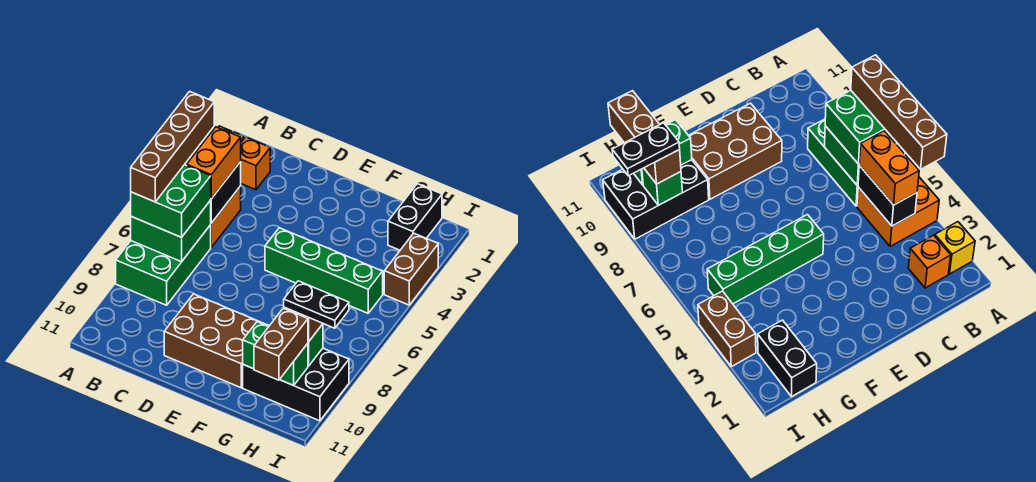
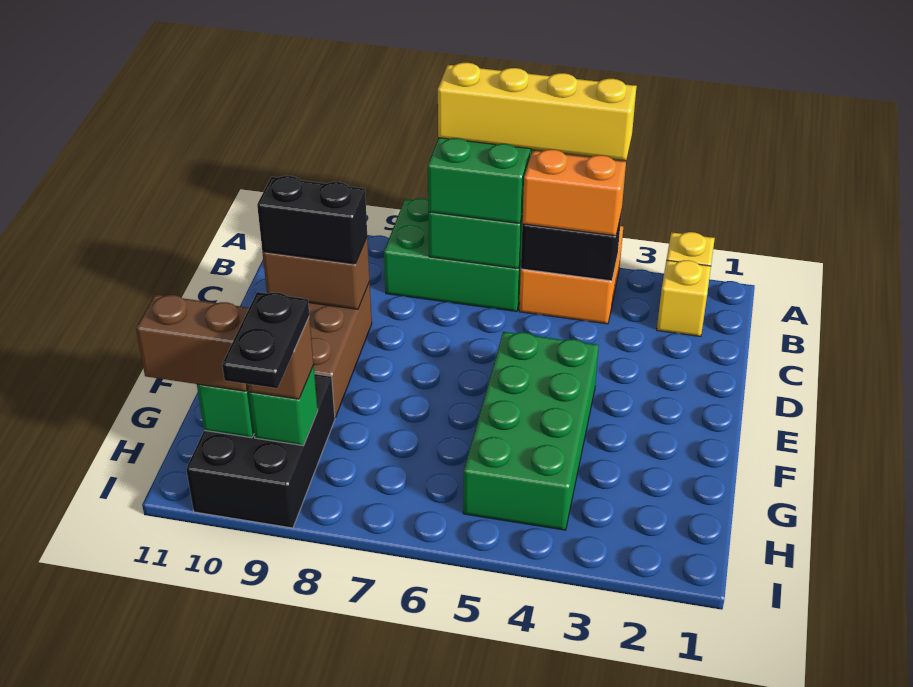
brown brick A4:A7 level 4 -> yellow brick A4:A7 level 4
orange brick B2 level 1 -> yellow brick B2 level 1
green brick E5:H5 level 1 -> green brick E4:H5 level 1
black brick H1:H2 level 1 -> black brick D9:D10 level 3
brown brick I3:I4 level 1 -> brown brick D9:D10 level 2

